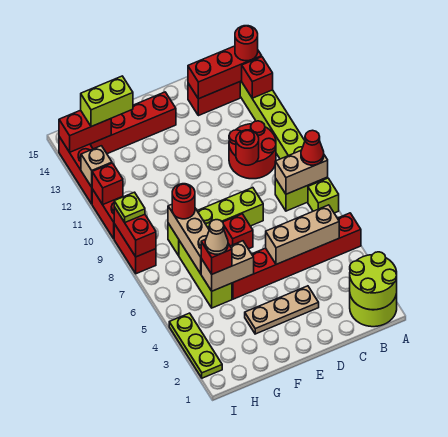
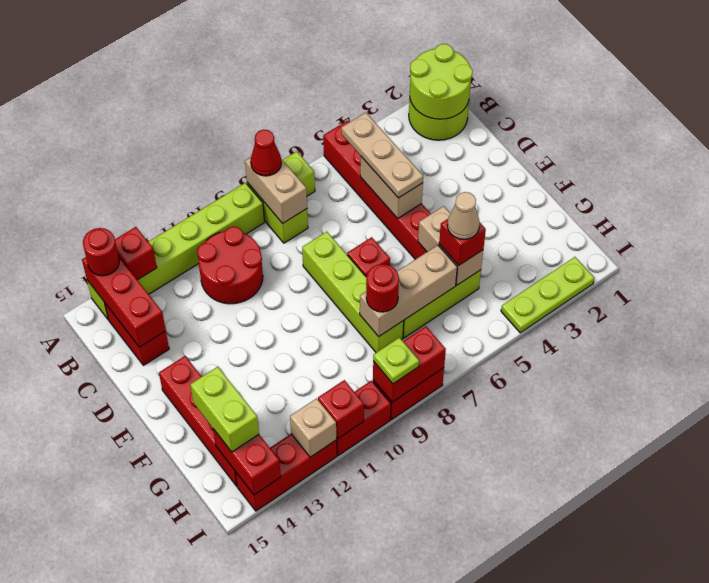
tan brick B5:D5 level 2 -> tan brick C5:D5 level 2
red round brick C10 level 2 -> none
tan plate D3:F3 level 1 -> tan plate B5:D5 level 3

